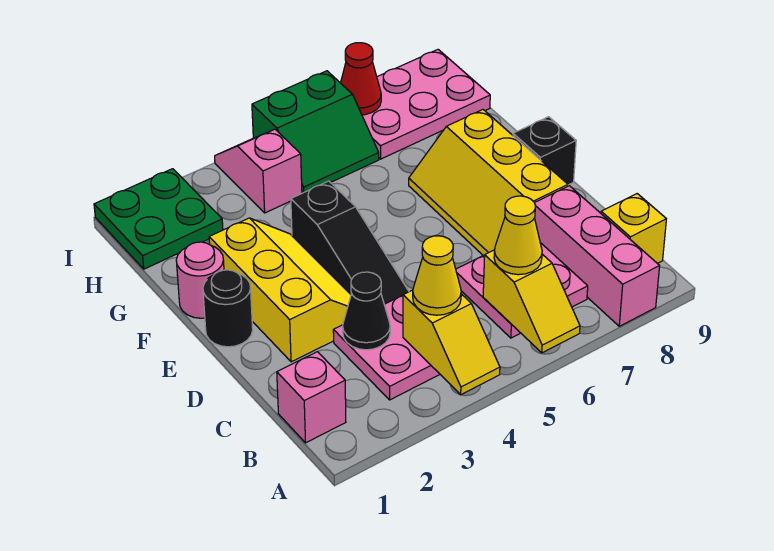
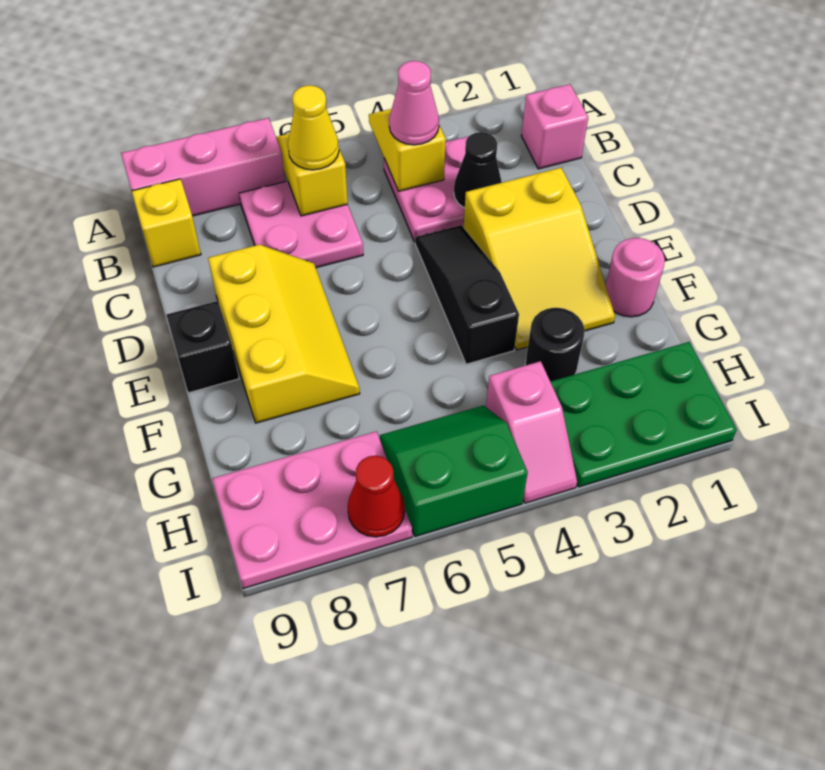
pink brick A8:C8 level 1 -> pink brick A7:A9 level 1
yellow cone B4 level 3 -> pink cone B4 level 3
yellow slope D2:F3 level 1 top 2 -> yellow slope D2:F3 level 1 top D
black round brick E1 level 1 -> black round brick G3 level 1
green plate H1:I2 level 1 -> green plate H1:I3 level 1

